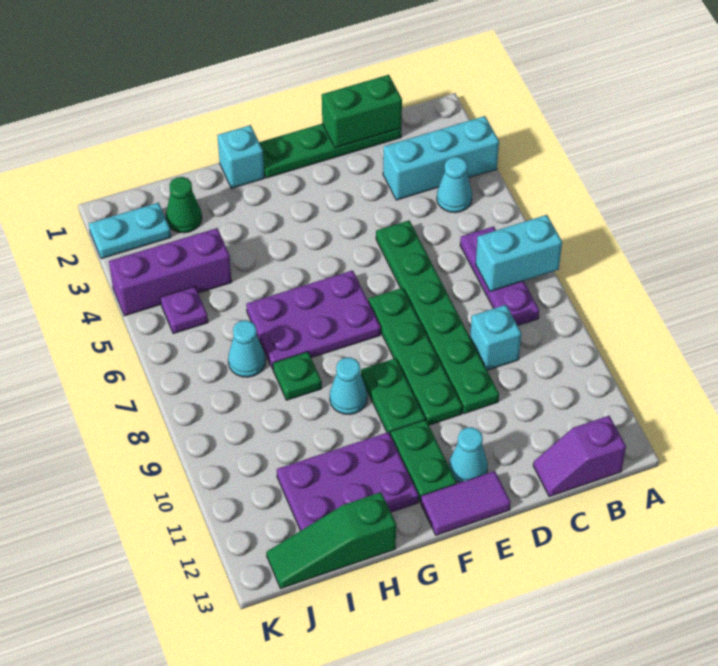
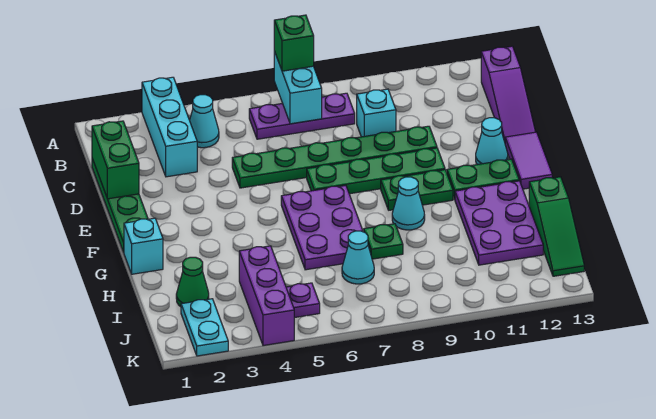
none -> green brick A7 level 3
purple slope B13:C13 level 1 top B -> purple slope B13:D13 level 1 top B

